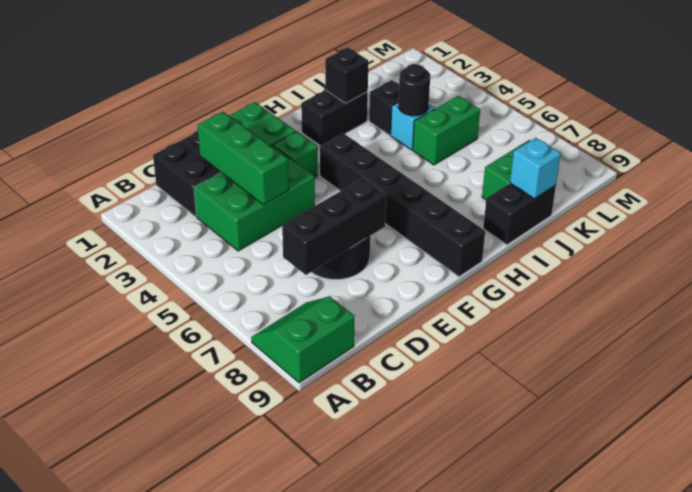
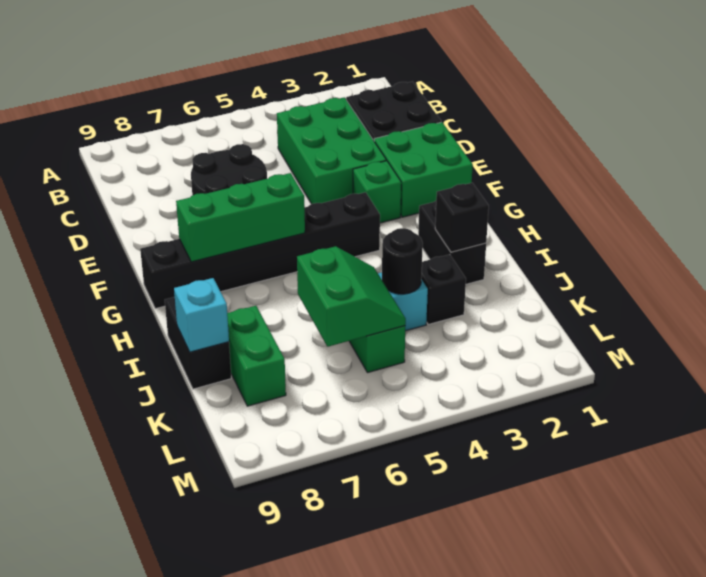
green slope A8:B9 level 1 top 9 -> green slope J5:K6 level 2 top 6
black brick C7:E7 level 2 -> none
green brick D2:D4 level 2 -> green brick G6:G8 level 2

